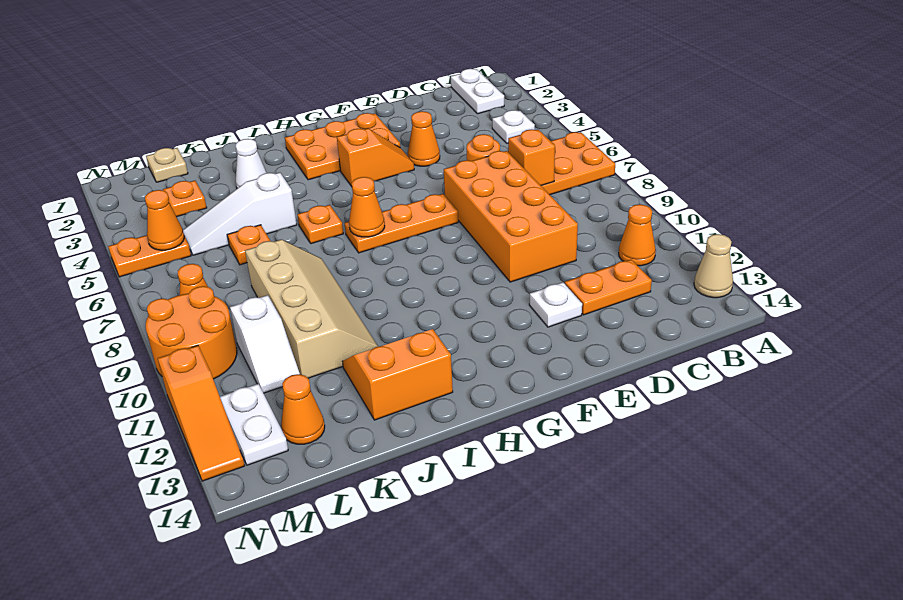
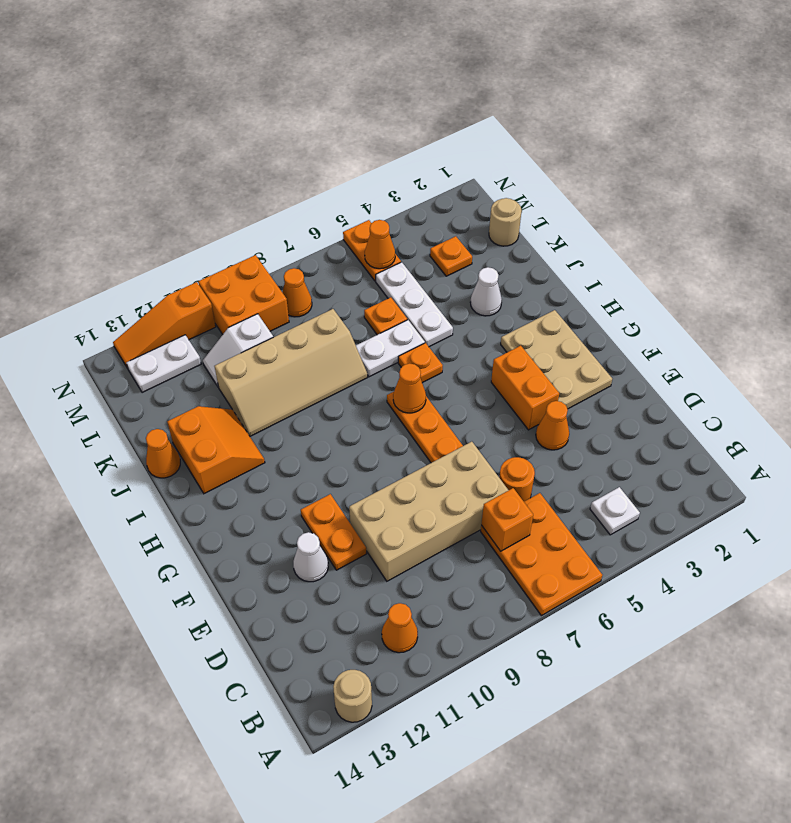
tan cone A13 level 1 -> tan round brick A13 level 1
white plate B1:B2 level 1 -> white plate J6:J7 level 1
orange plate C12:D12 level 1 -> orange plate E11:F11 level 1
orange brick D7:E10 level 1 -> tan brick D7:E10 level 1
white plate E12 level 1 -> white cone E12 level 1
orange plate F2:H3 level 1 -> tan plate F2:H3 level 1
orange slope F4:G4 level 1 top G -> orange brick F4:G4 level 1
white slope J5:L5 level 1 top J -> white plate J5:L5 level 1
tan plate L1 level 1 -> tan round brick L1 level 1
orange cone L13 level 1 -> orange cone J14 level 1
orange round brick M9:N10 level 1 -> orange brick M9:N10 level 1

